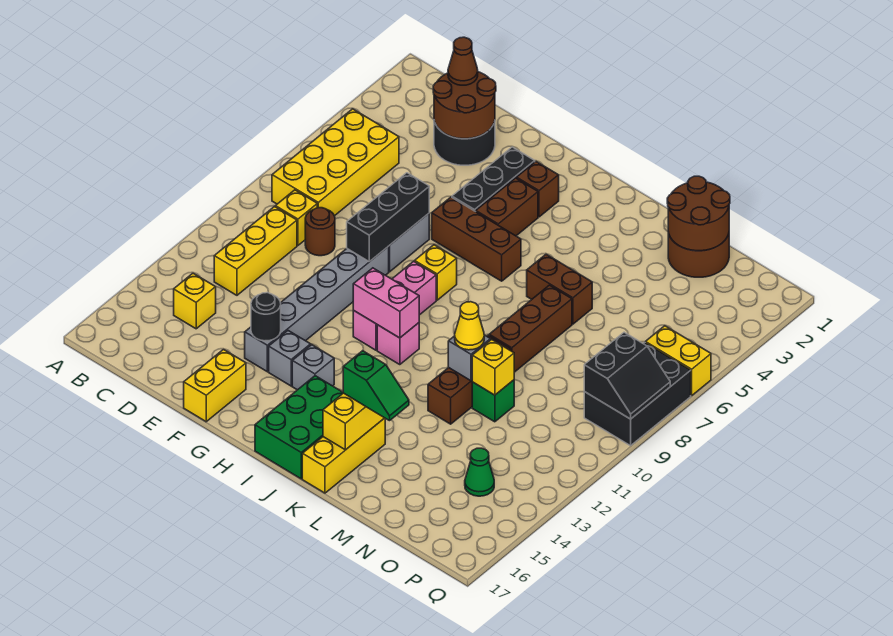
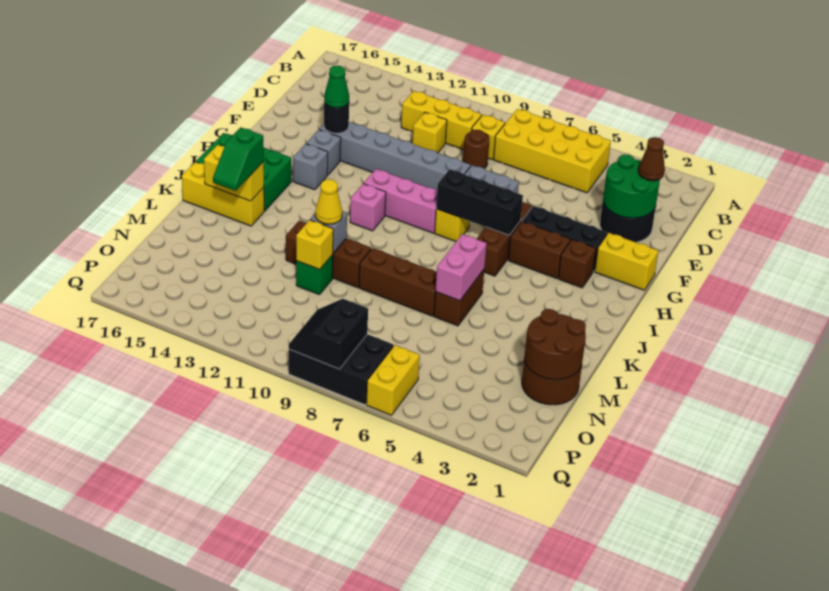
yellow brick C14 level 1 -> yellow brick D11 level 1
brown round brick D2:E3 level 2 -> green round brick D2:E3 level 2
black brick F7:F9 level 2 -> black brick H6:H8 level 2
yellow brick F16:F17 level 1 -> yellow brick G1:G2 level 1
pink brick H11:I11 level 2 -> pink brick K6:L6 level 2
green cone O14 level 1 -> green cone F14 level 3
black slope P8:Q9 level 2 top P -> black slope P8:Q9 level 2 top 8

